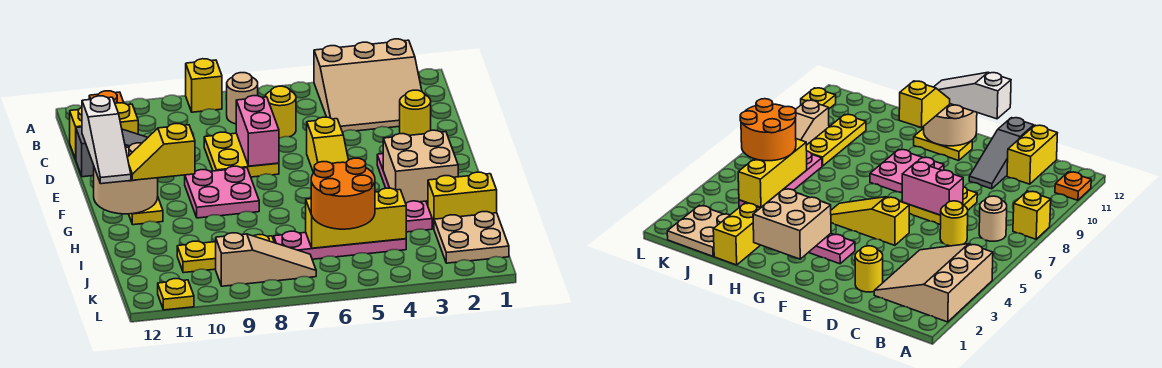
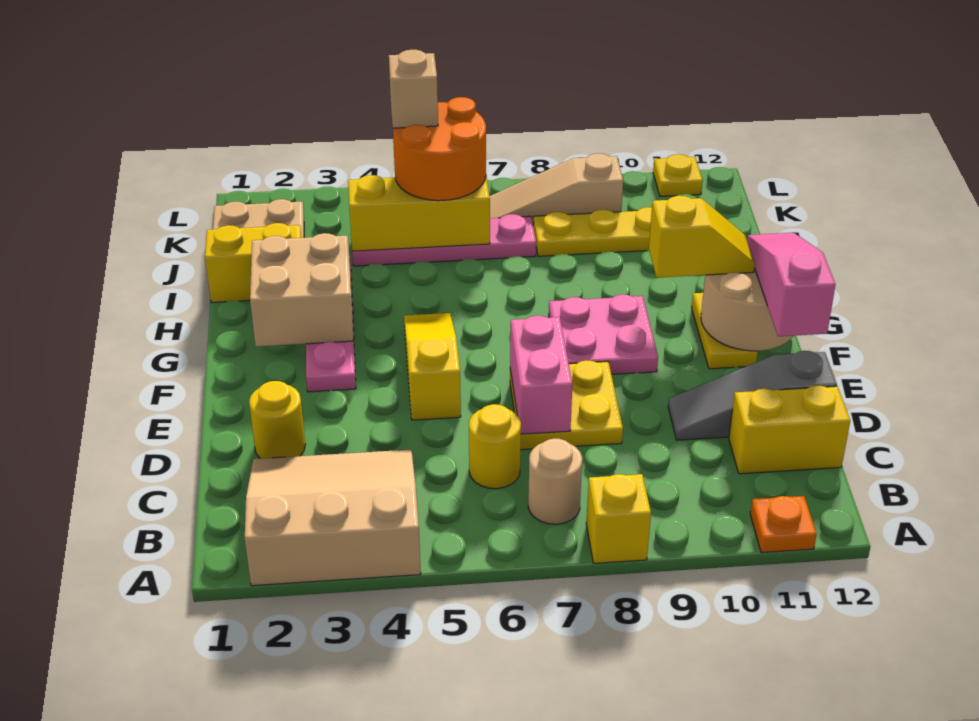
white slope E12:G12 level 3 top E -> pink slope E12:G12 level 3 top E
none -> tan brick K5 level 4

